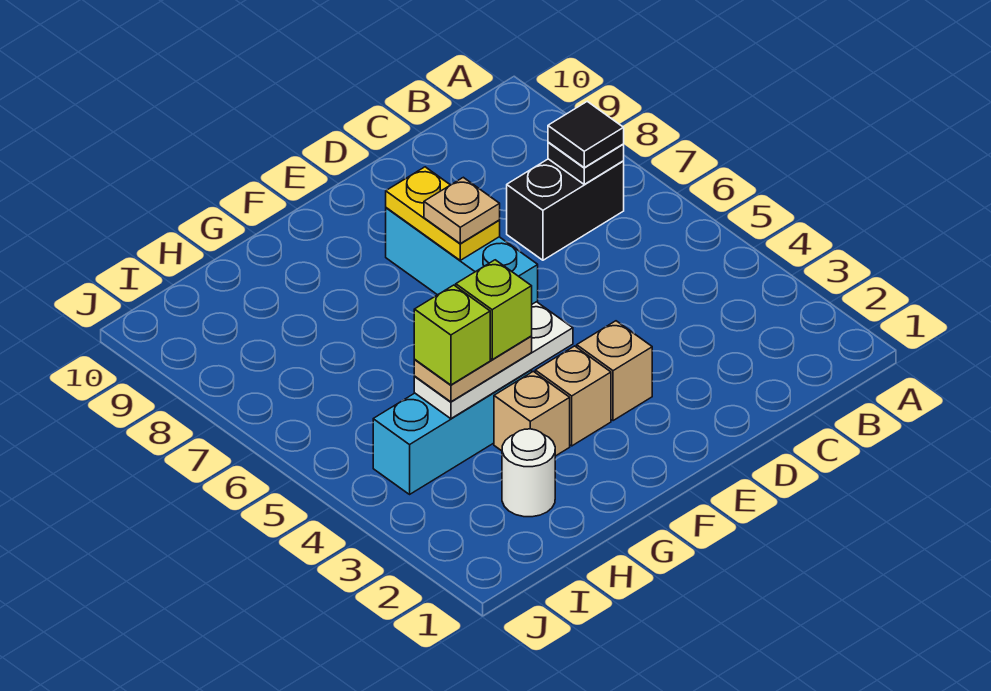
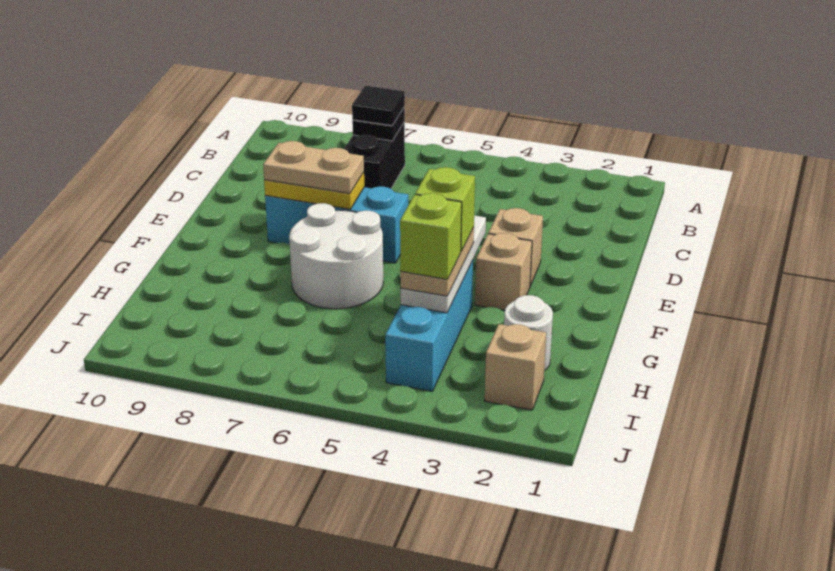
tan plate E7 level 3 -> tan plate E7:E8 level 3
none -> white round brick F6:G7 level 1
tan brick G3 level 1 -> tan brick I2 level 1

